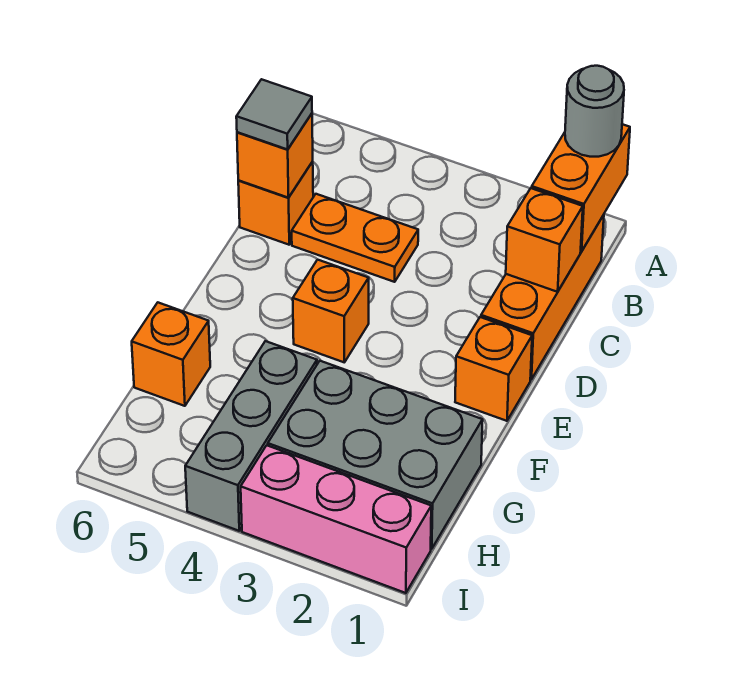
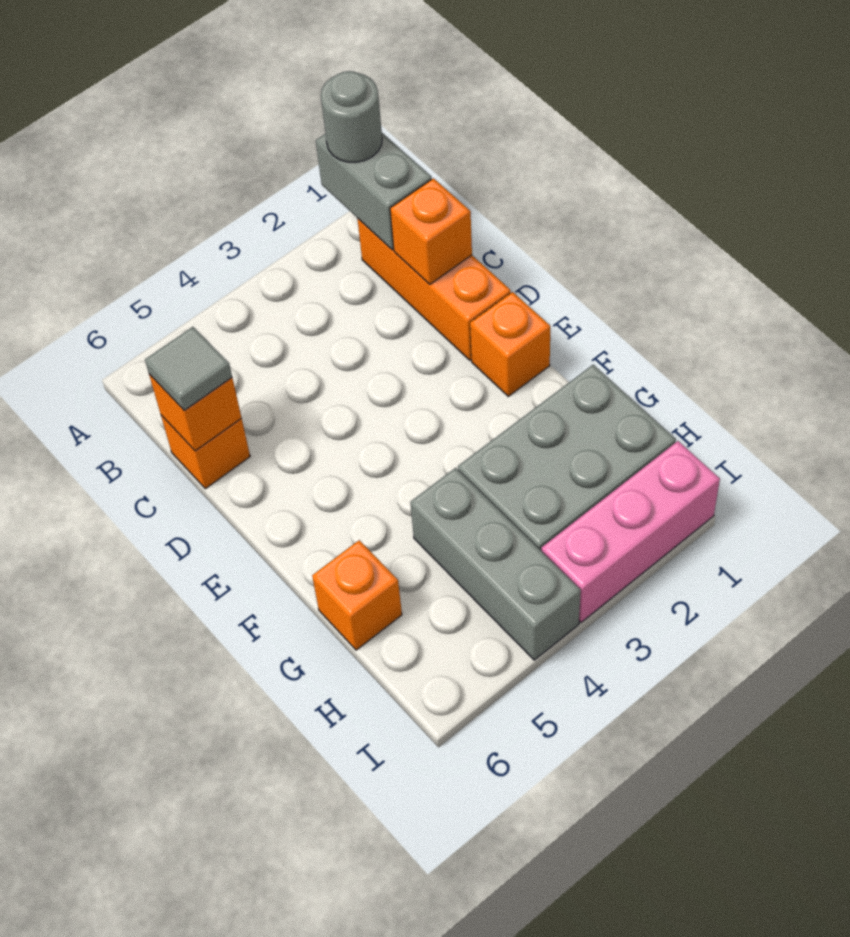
orange brick A1:B1 level 2 -> grey brick A1:B1 level 2
orange plate C4:C5 level 1 -> none
orange brick E4 level 1 -> none

